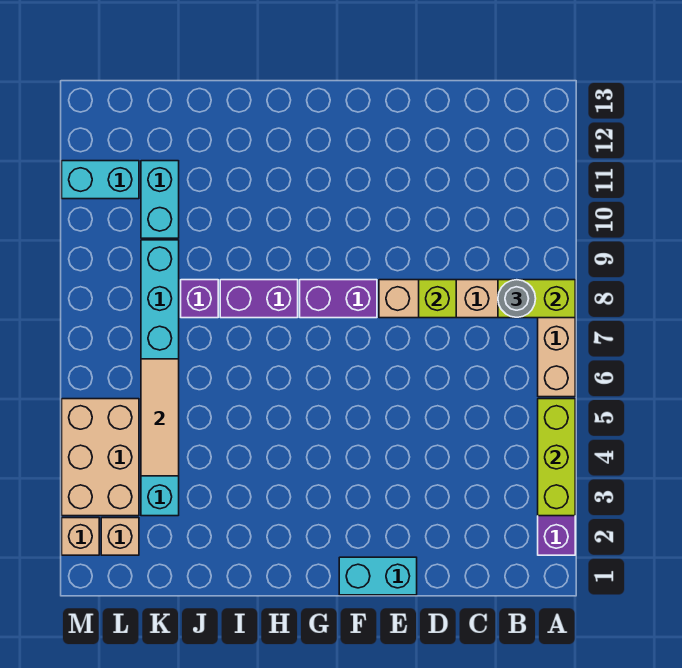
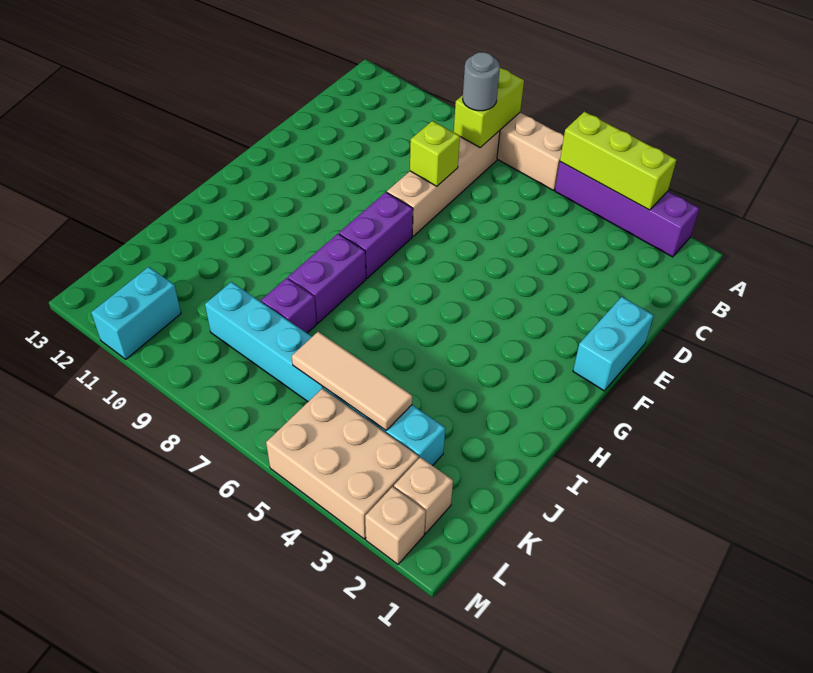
cyan brick K10:K11 level 1 -> none

